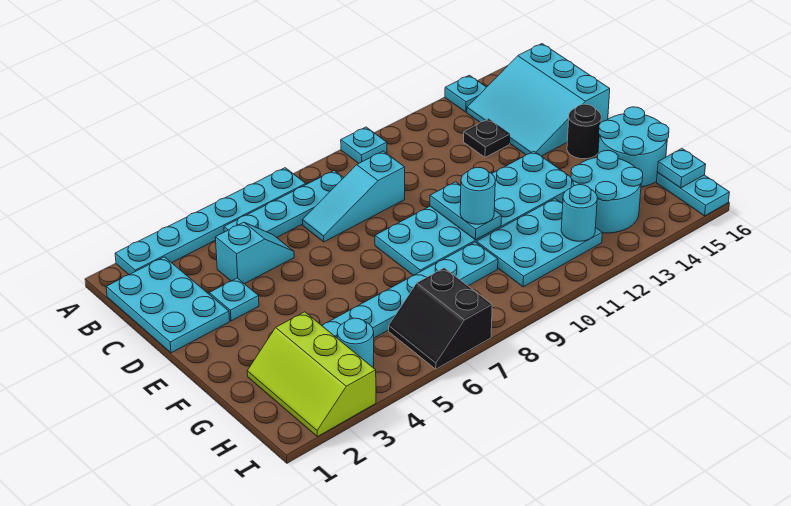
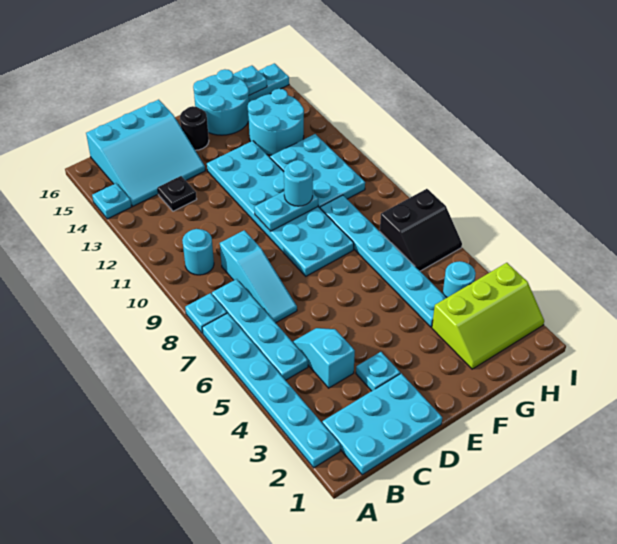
cyan plate A10 level 1 -> cyan plate A8 level 1
cyan round brick H12 level 2 -> cyan round brick B10 level 1

